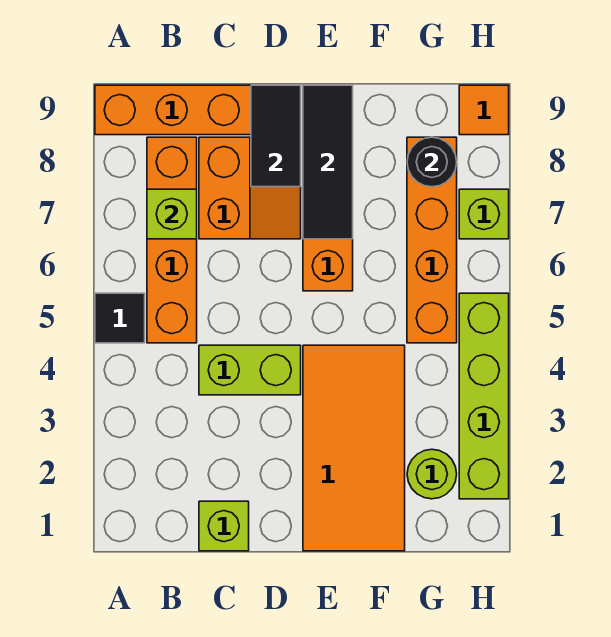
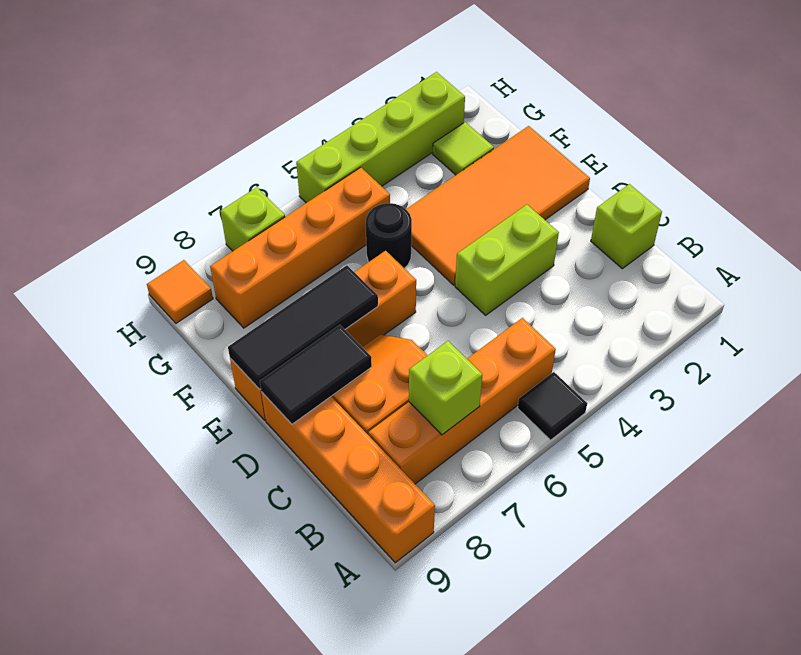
lime brick C4:D4 level 1 -> lime brick D3:D4 level 1
lime round brick G2 level 1 -> lime tile G2 level 1
black round brick G8 level 2 -> black round brick F5 level 1

